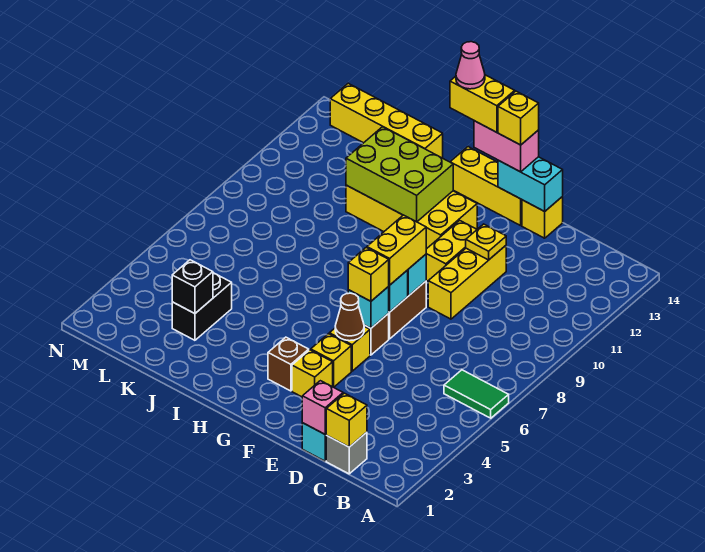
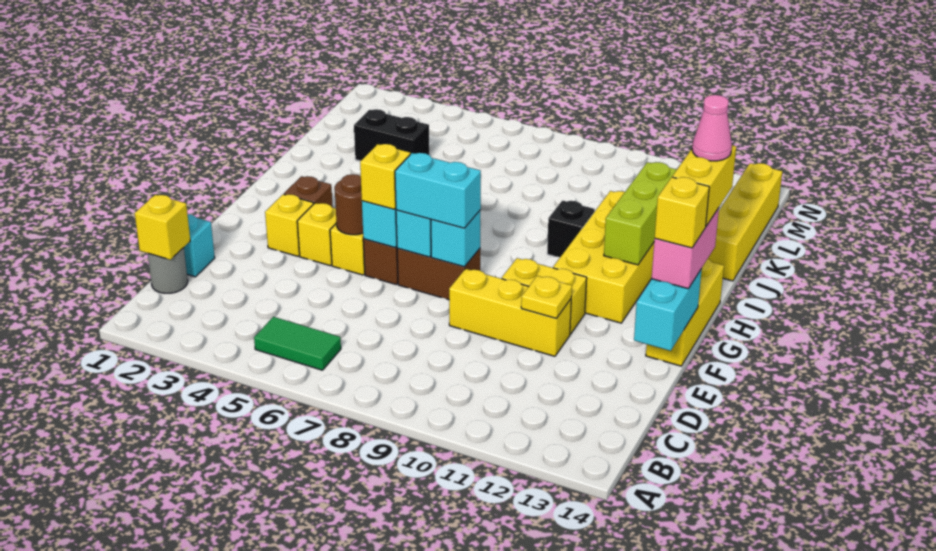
green tile A6:B6 level 1 -> green tile B5:B6 level 1
grey brick C1 level 1 -> grey round brick C1 level 1
pink brick D1 level 2 -> none
yellow brick E14 level 1 -> none
brown cone F5 level 2 -> brown round brick F5 level 2
yellow brick F7:F8 level 3 -> cyan brick F7:F8 level 3
lime brick H11:J12 level 2 -> lime brick H12:J12 level 2
black brick K3 level 2 -> black brick I10 level 1

